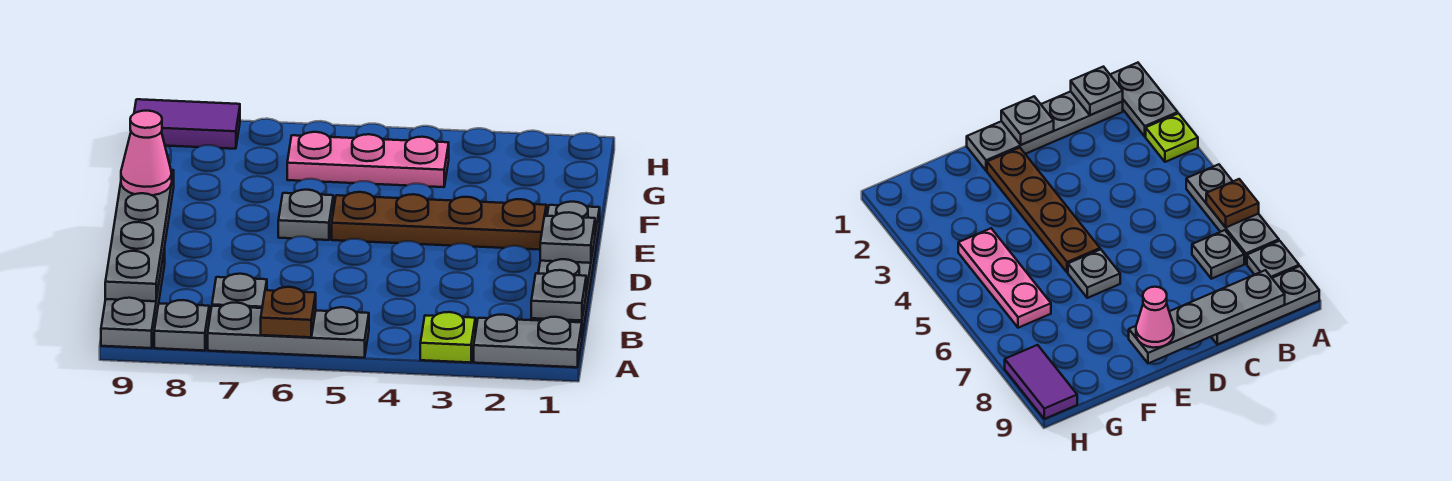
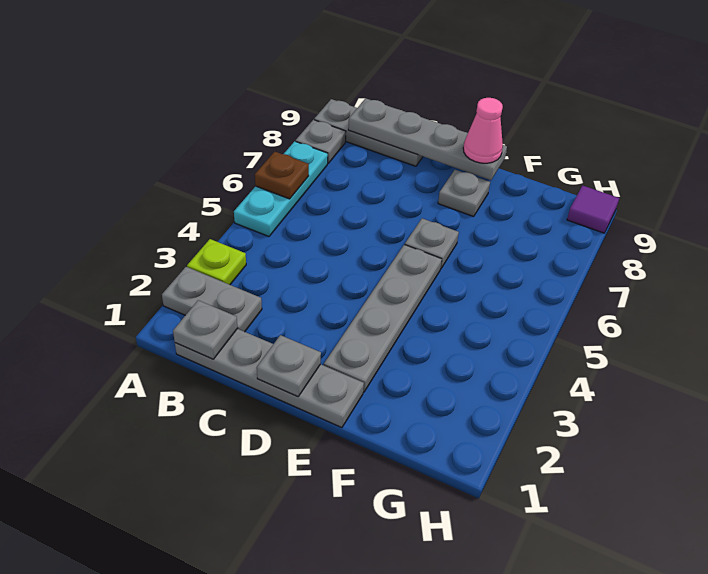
grey plate A1:A2 level 1 -> grey plate A2:B2 level 1
grey plate A5:A7 level 1 -> cyan plate A5:A7 level 1
grey plate B7 level 1 -> grey plate E8 level 1
brown plate E2:E5 level 1 -> grey plate E2:E5 level 1
pink plate G4:G6 level 1 -> none
purple tile H8:H9 level 1 -> purple tile H9 level 1

